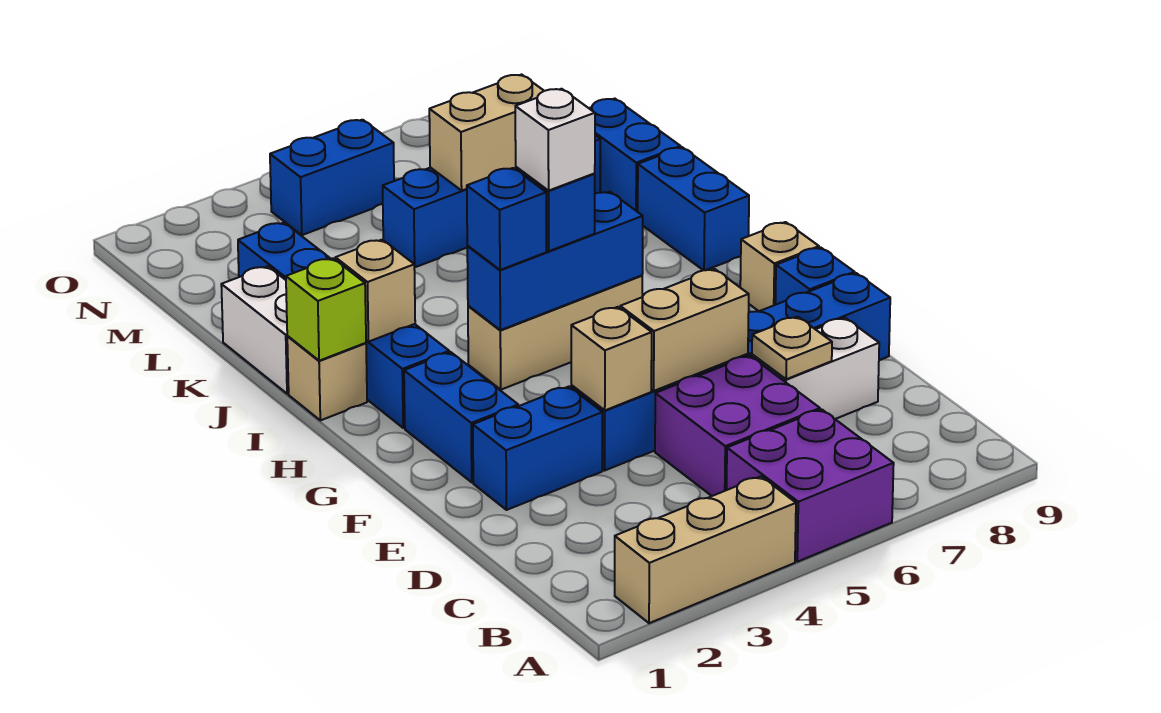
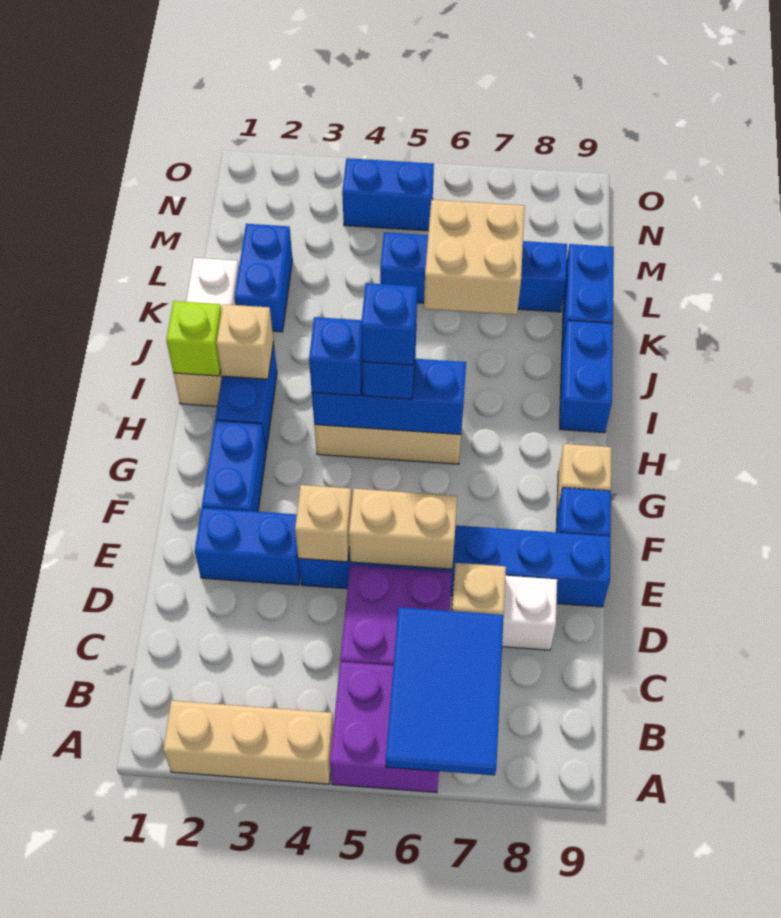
none -> blue tile A6:C7 level 2
white brick H5 level 4 -> blue brick H5 level 4
tan brick L6:L7 level 2 -> tan brick K6:L7 level 2

